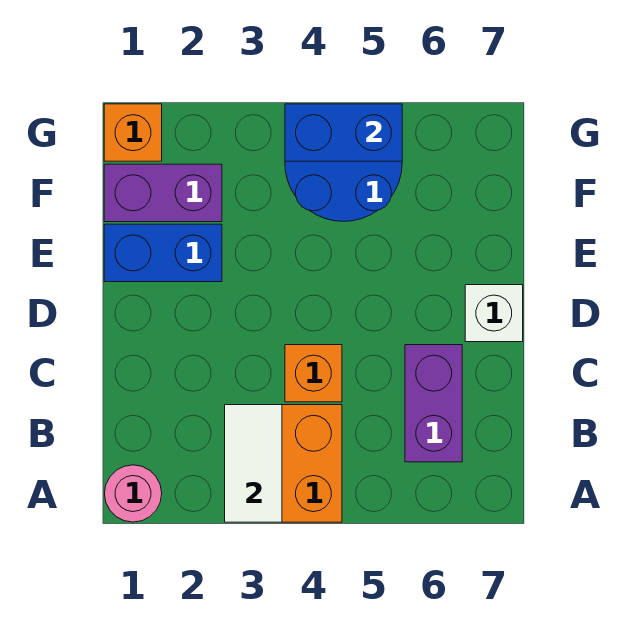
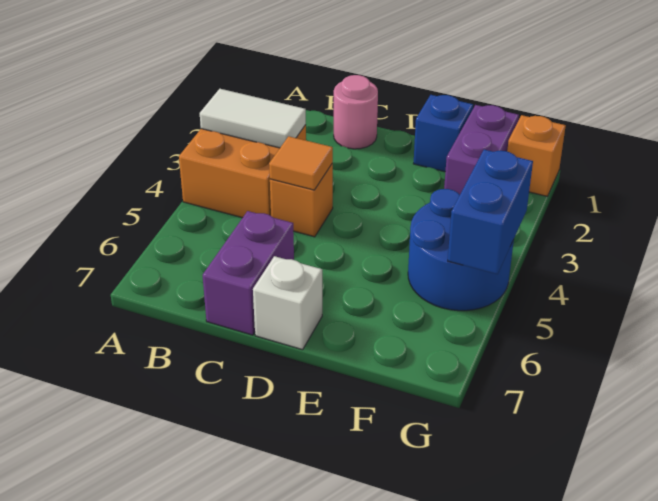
pink round brick A1 level 1 -> pink round brick C1 level 1
purple brick B6:C6 level 1 -> purple brick C6:C7 level 1
none -> orange tile C4 level 2
blue brick E1:E2 level 1 -> blue brick E1 level 1

